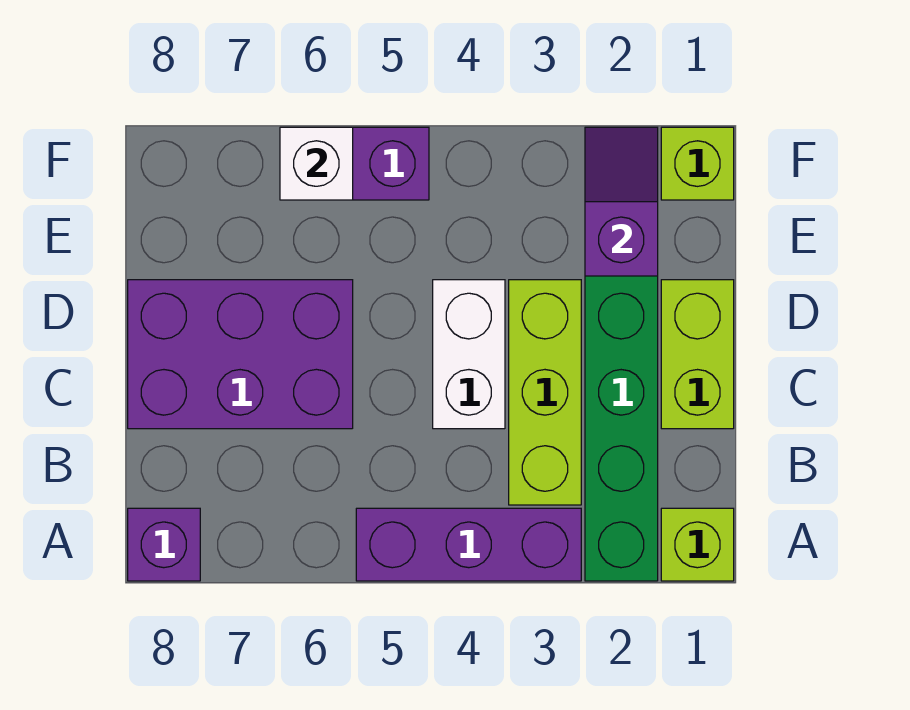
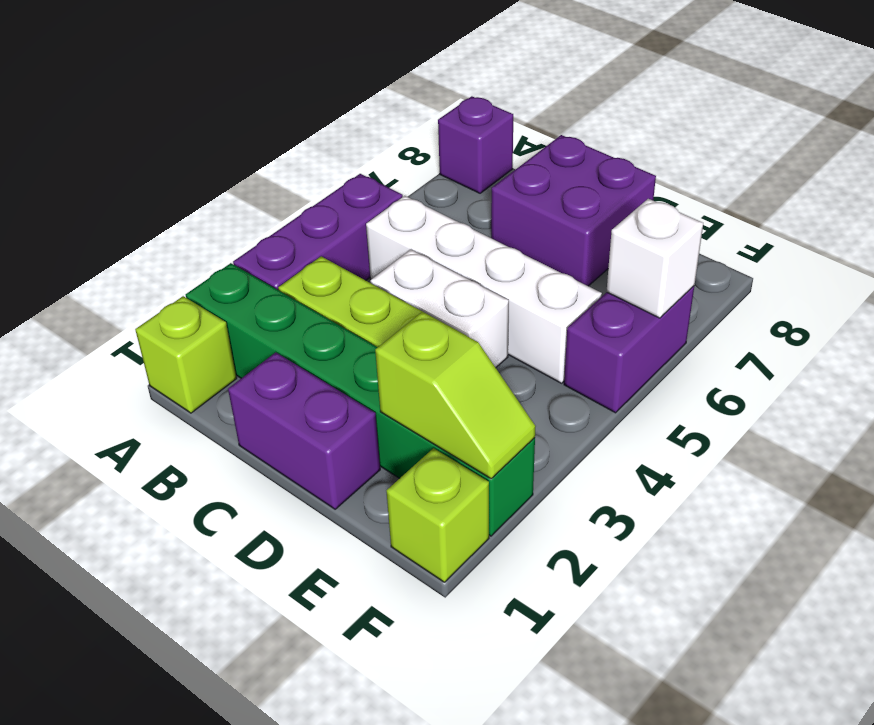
none -> white brick B5:E5 level 1
lime brick C1:D1 level 1 -> purple brick C1:D1 level 1
purple brick C6:D8 level 1 -> purple brick C7:D8 level 1
purple slope E2:F2 level 2 top E -> lime slope E2:F2 level 2 top E

